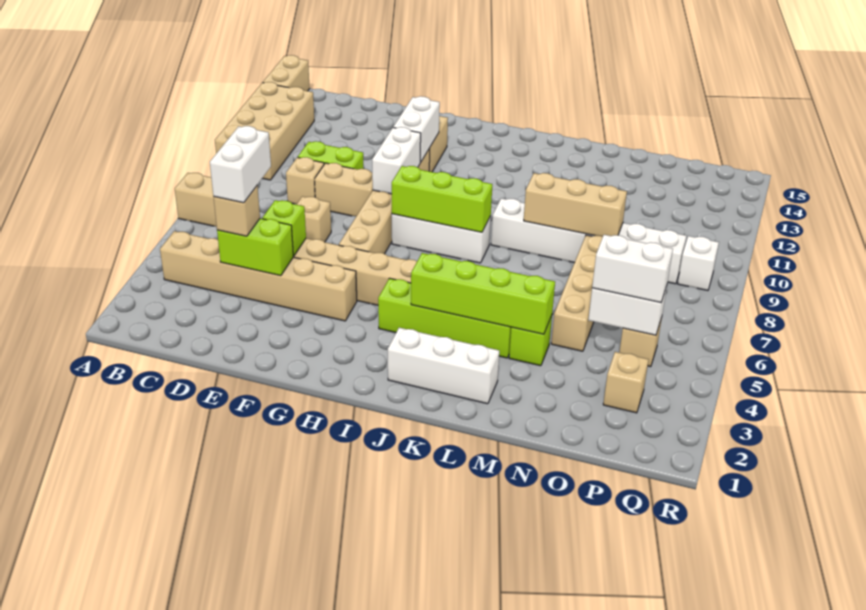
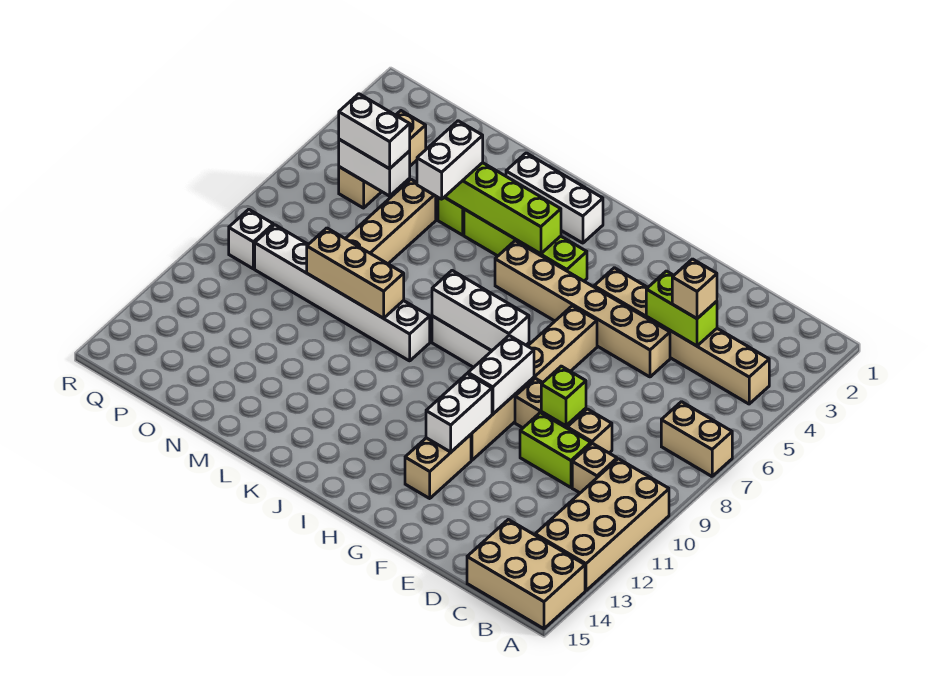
tan brick A14:A15 level 1 -> tan brick A14:C15 level 1
white brick D4:D5 level 4 -> white brick M4:M5 level 3
lime brick E5 level 2 -> lime brick E9 level 2
tan brick E7 level 1 -> tan brick C10 level 1
lime brick H8:J8 level 2 -> white brick H8:J8 level 2

